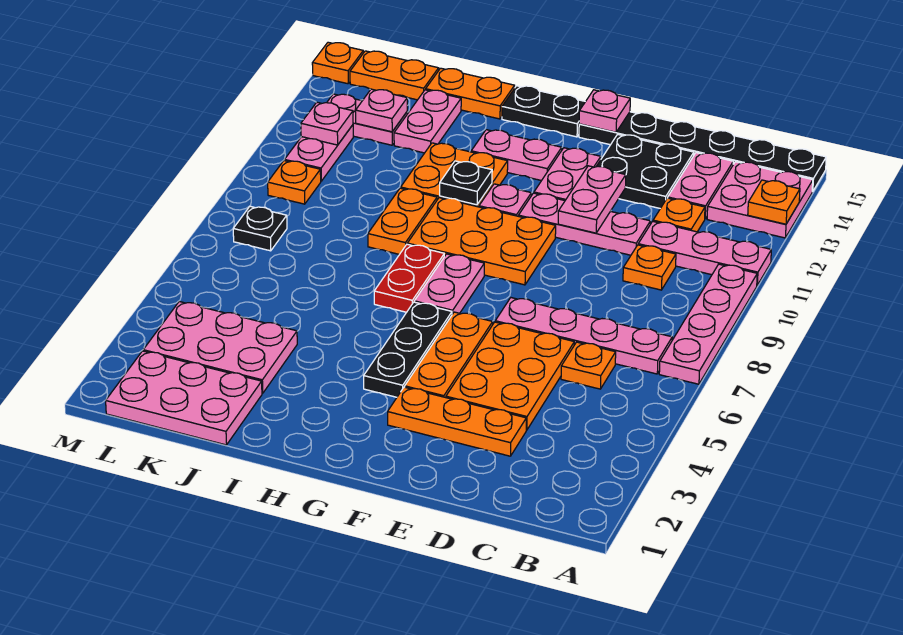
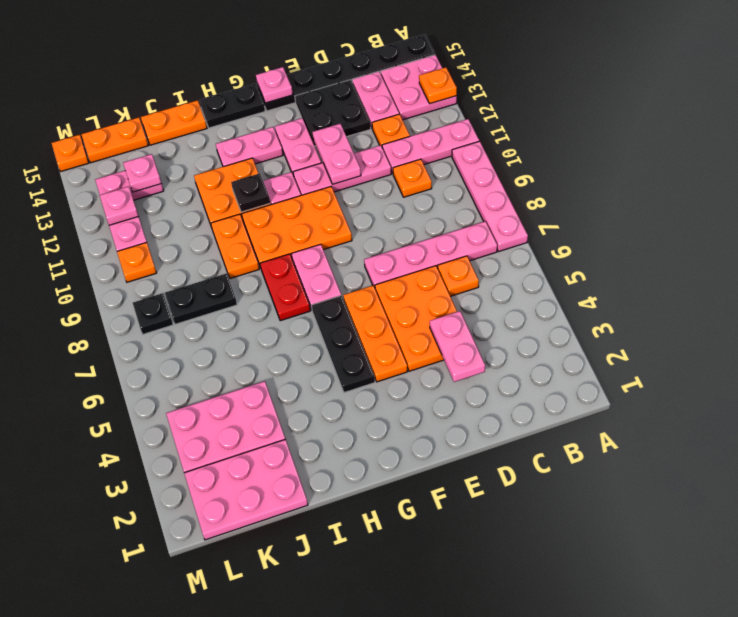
orange plate D3:F3 level 1 -> none
none -> black plate J8:K8 level 1
pink plate J13:J14 level 1 -> pink plate D3:D4 level 2

